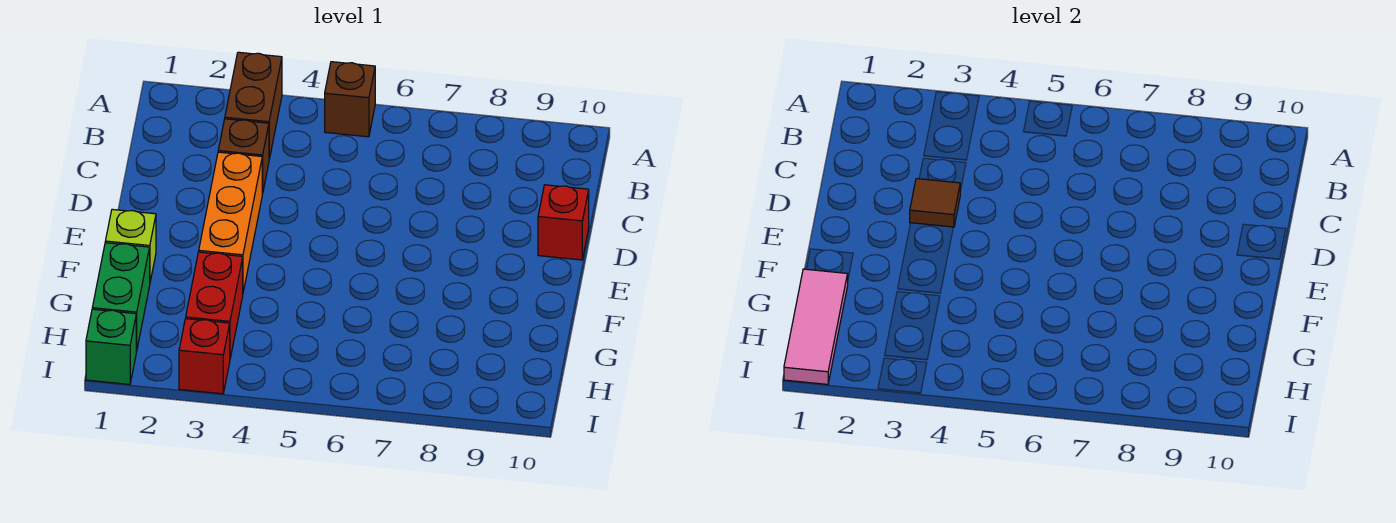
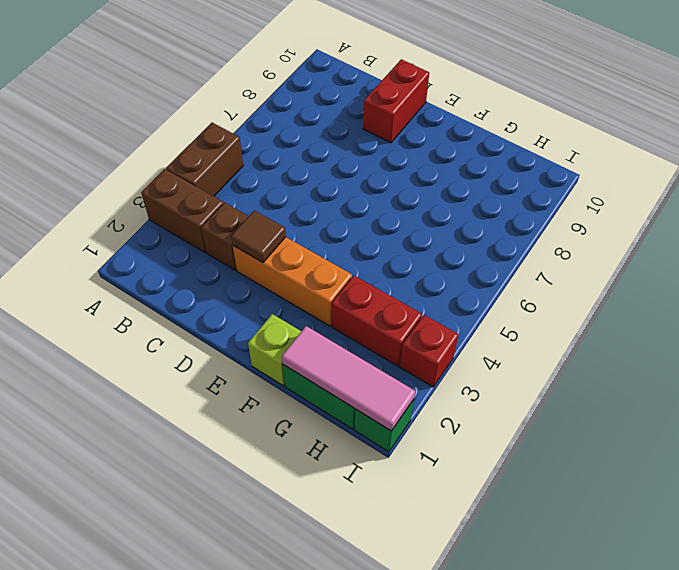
brown brick A5 level 1 -> brown brick A4:A5 level 1
red brick D10 level 1 -> red brick D9:D10 level 1

